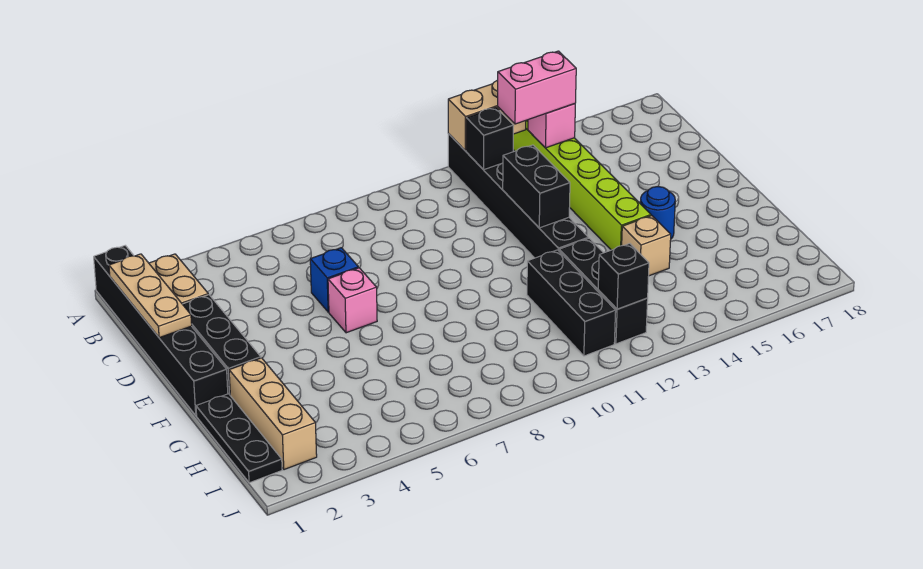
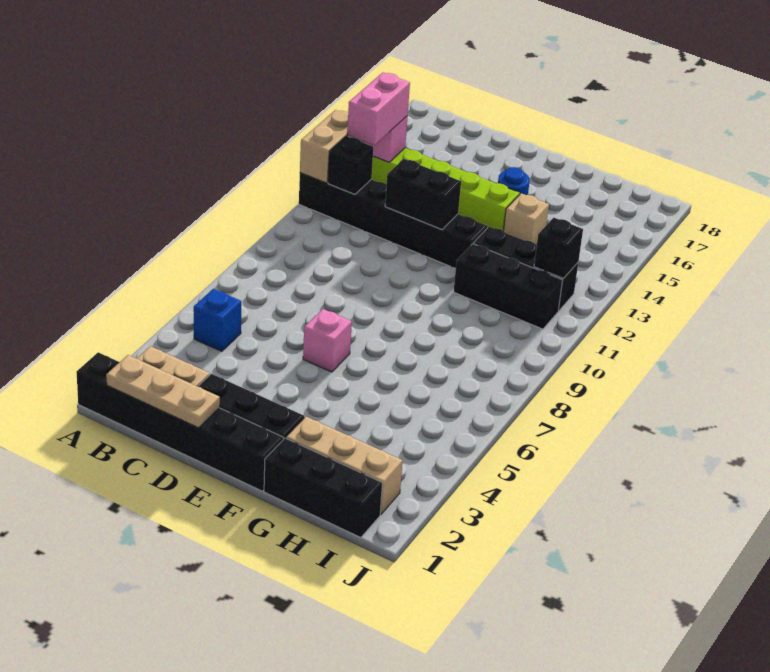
blue brick D6 level 1 -> blue brick B5 level 1
black plate G1:I1 level 1 -> black brick G1:I1 level 1

